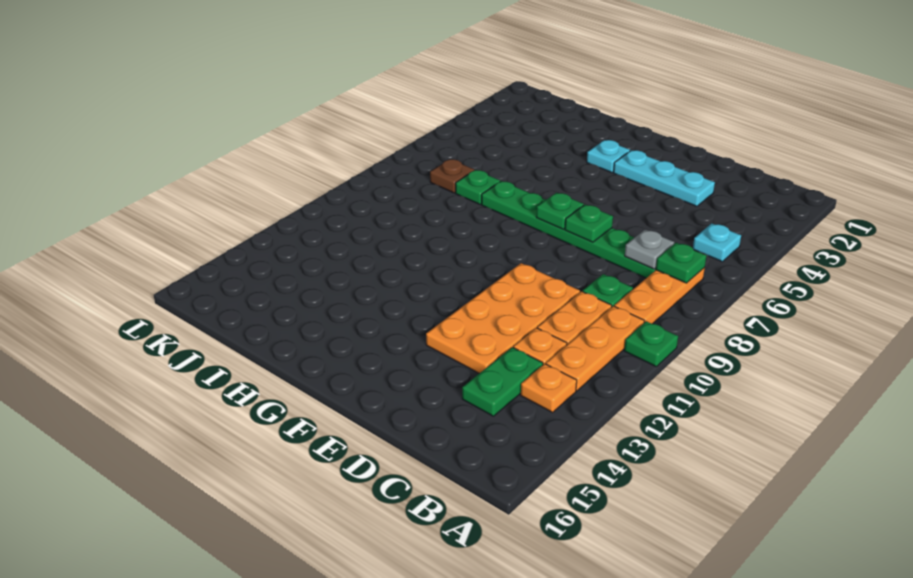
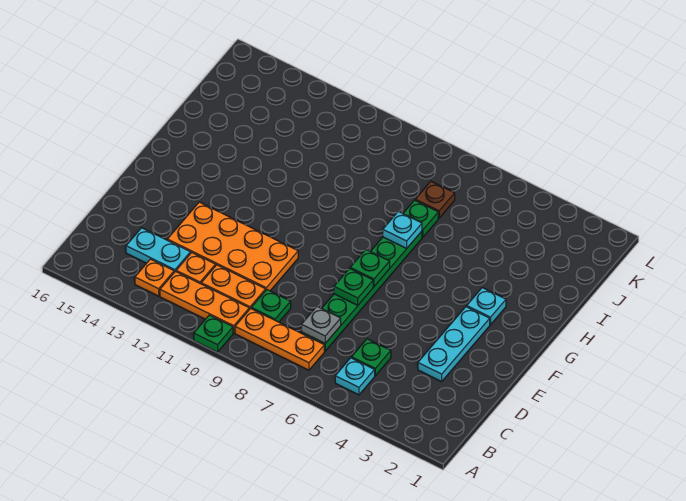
green plate B7 level 2 -> green plate C5 level 1
green plate C13:C14 level 1 -> cyan plate C13:C14 level 1
none -> cyan plate H7 level 2

